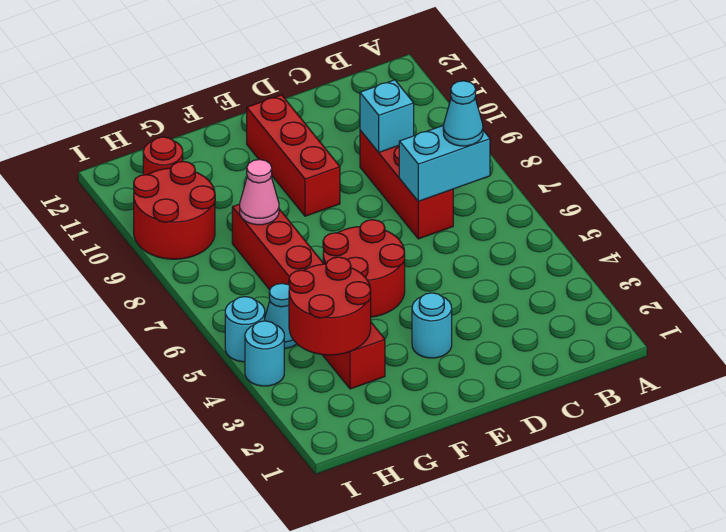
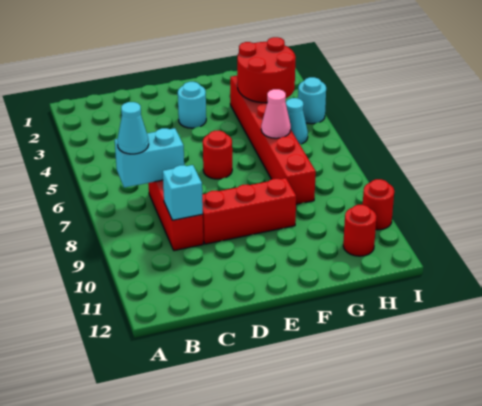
red round brick E5:F6 level 1 -> red round brick E6 level 1
red brick E9:E11 level 1 -> red brick D9:F9 level 1
pink cone G8 level 2 -> pink cone G6 level 2
red round brick H9:I10 level 1 -> red round brick I10 level 1
cyan round brick I5 level 1 -> none

